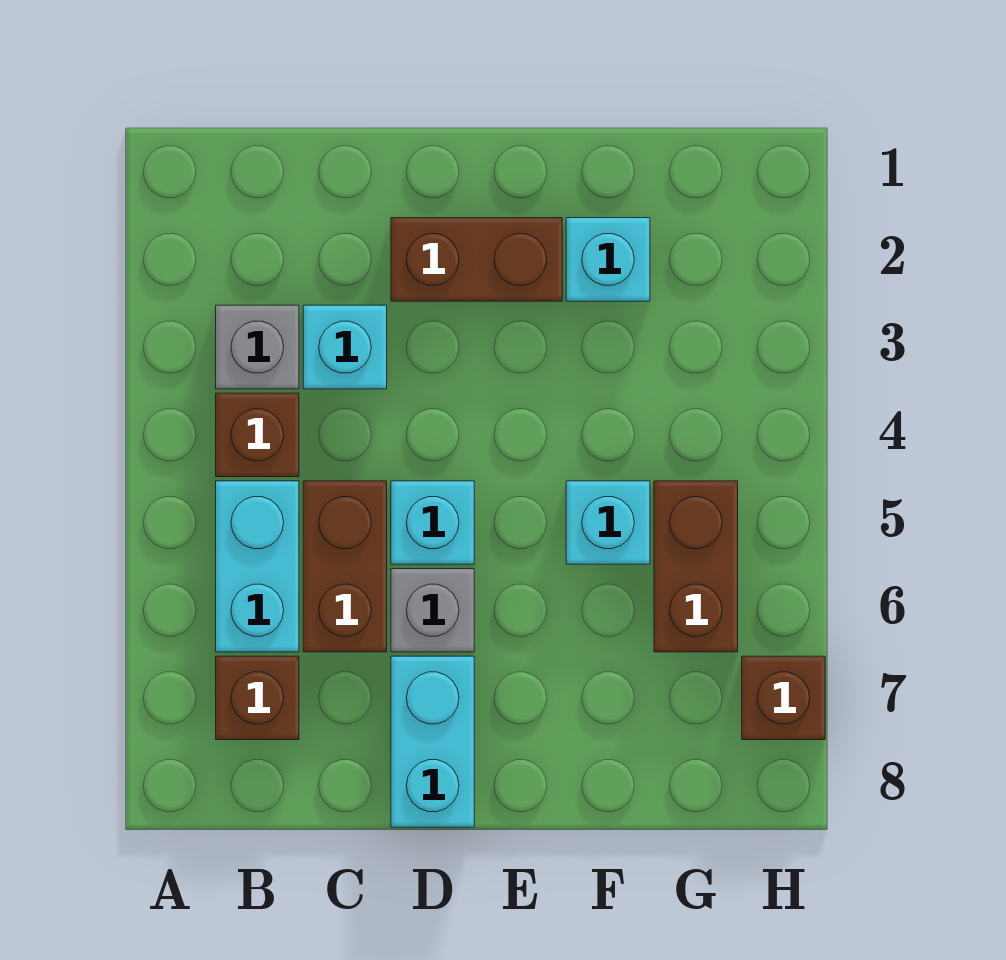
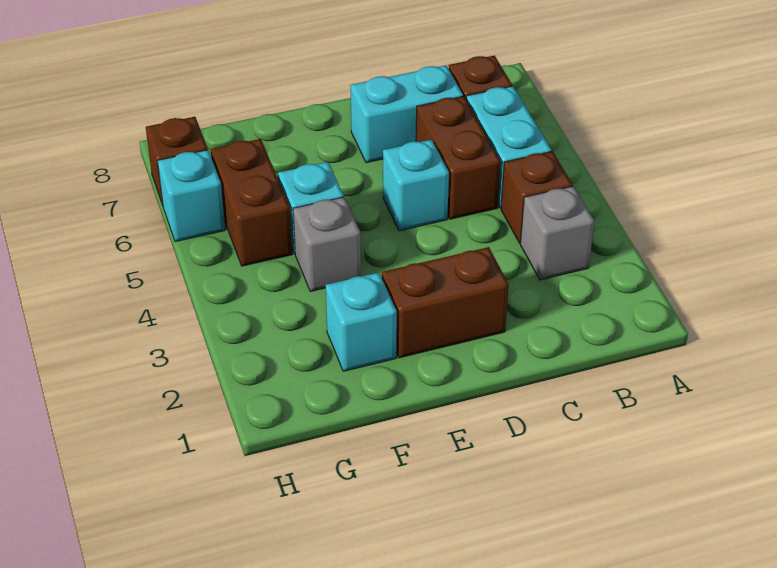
cyan brick C3 level 1 -> cyan brick H6 level 1
grey brick D6 level 1 -> grey brick F4 level 1
cyan brick D7:D8 level 1 -> cyan brick C7:D7 level 1

